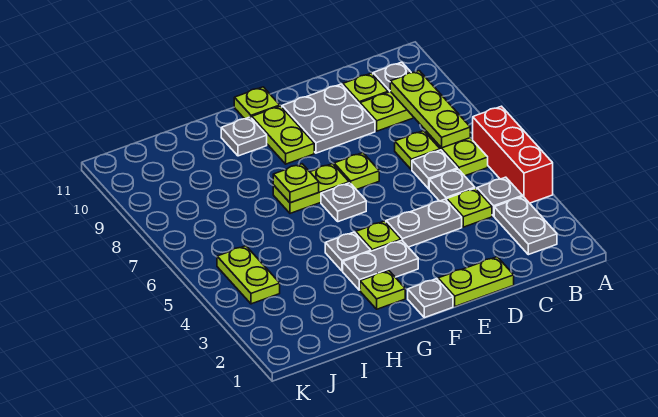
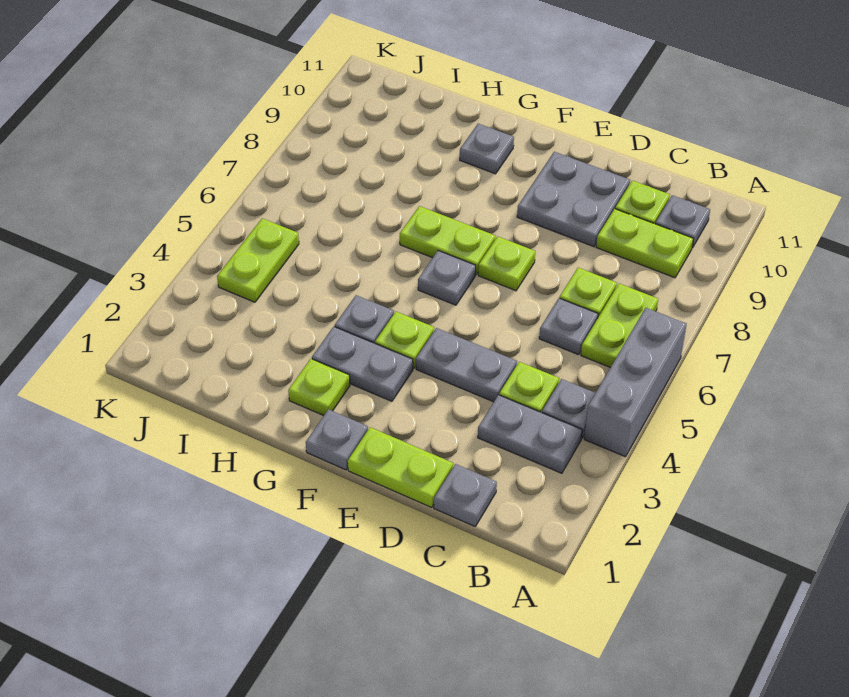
red brick A4:A6 level 1 -> grey brick A4:A6 level 1
grey plate B2:B3 level 1 -> grey plate B3:C3 level 1
lime plate B7:B9 level 2 -> none
grey plate C5 level 1 -> grey plate C1 level 1
lime plate F9:F10 level 1 -> none
lime plate F11 level 1 -> none
lime plate G7 level 2 -> none

